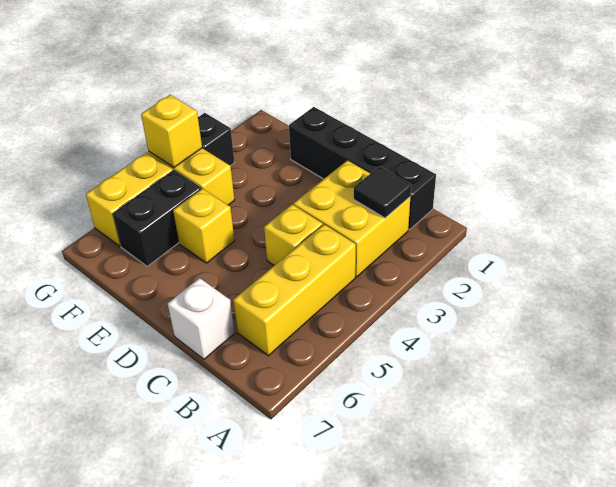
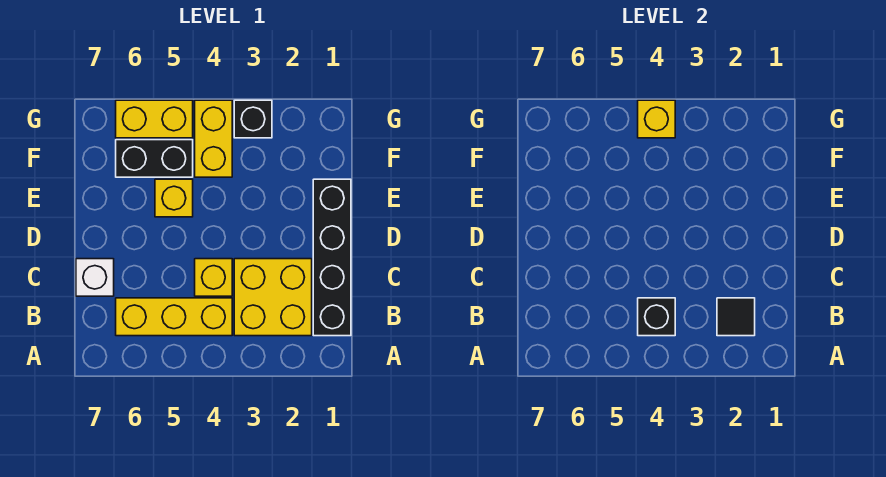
none -> black brick B4 level 2

